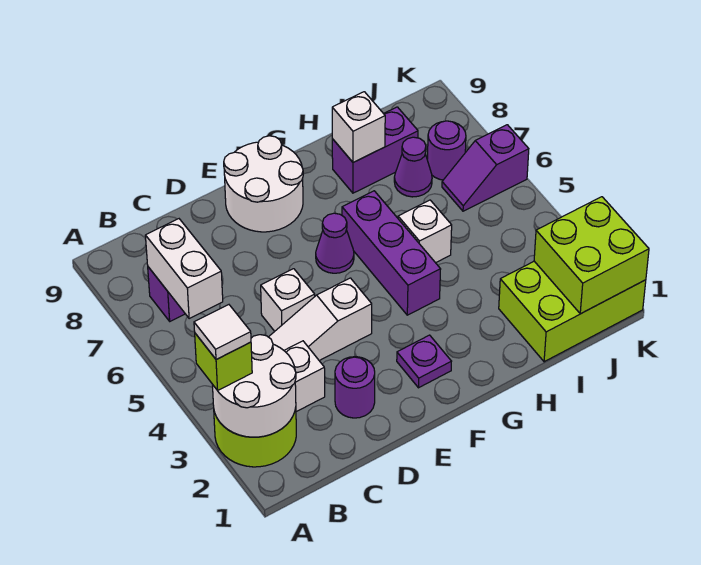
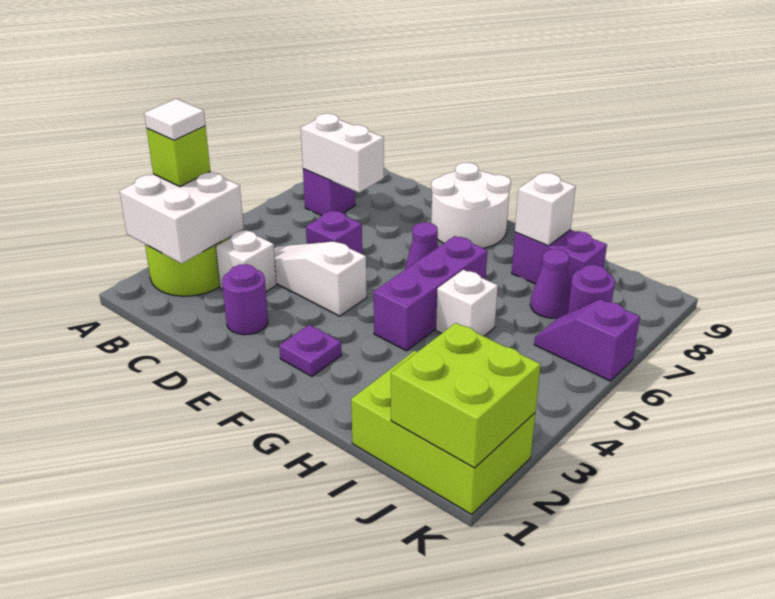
white round brick A2:B3 level 2 -> white brick A2:B3 level 2
white brick B6:B7 level 2 -> white brick B7:C7 level 2
white brick D5 level 1 -> purple brick D5 level 1

